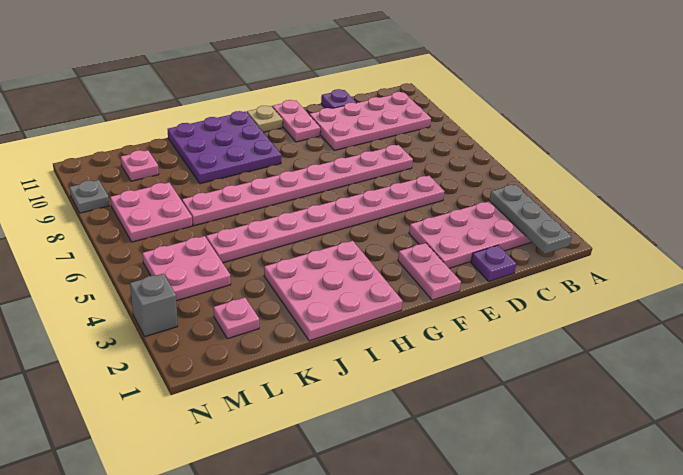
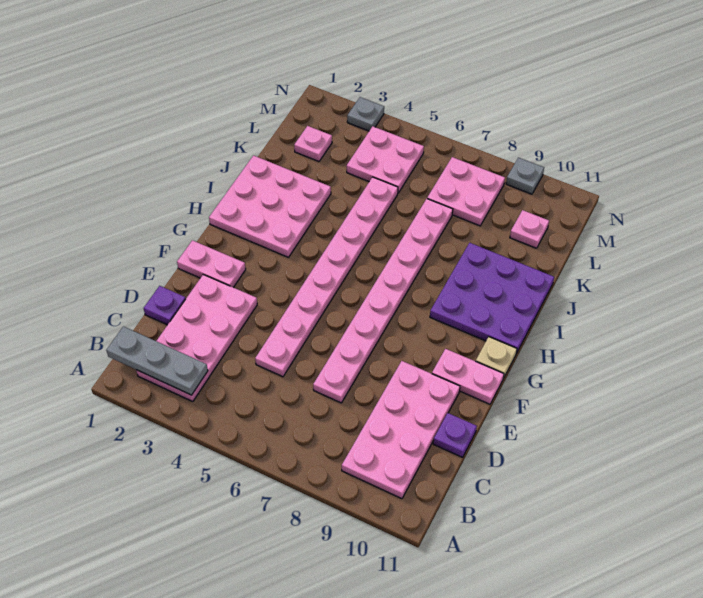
grey brick N3 level 1 -> grey plate N3 level 1

